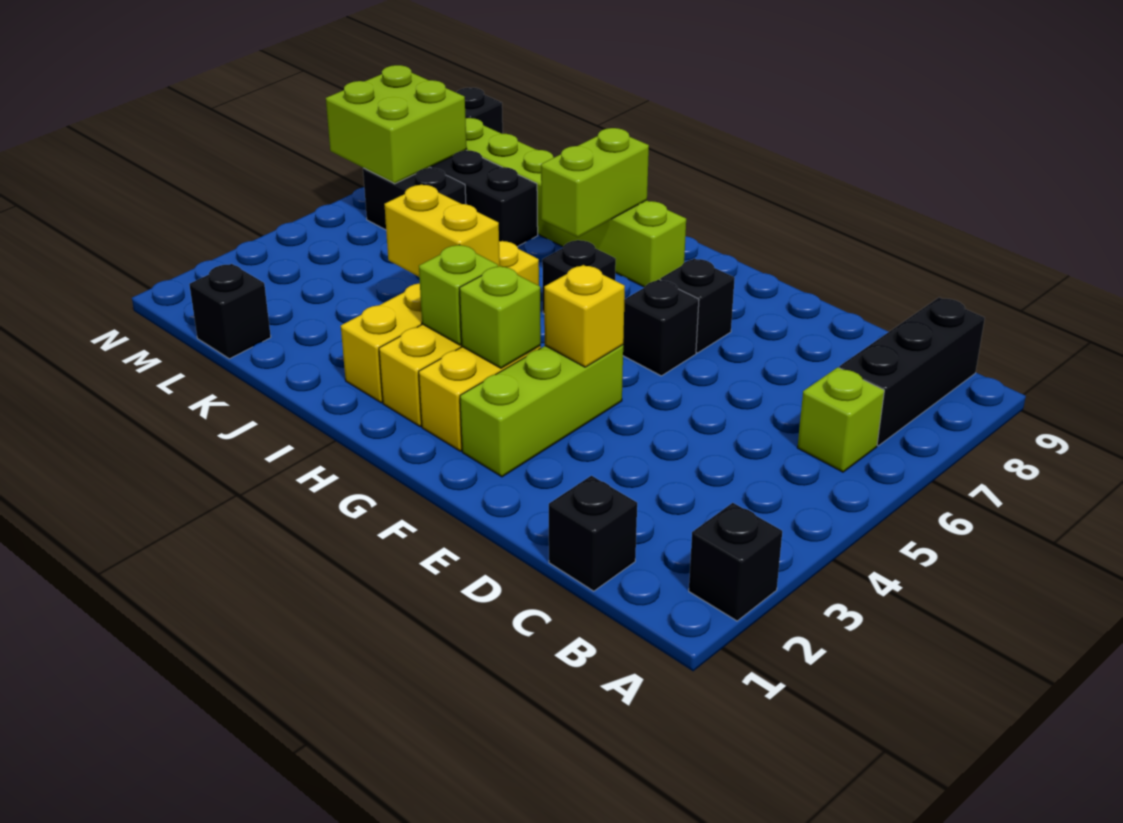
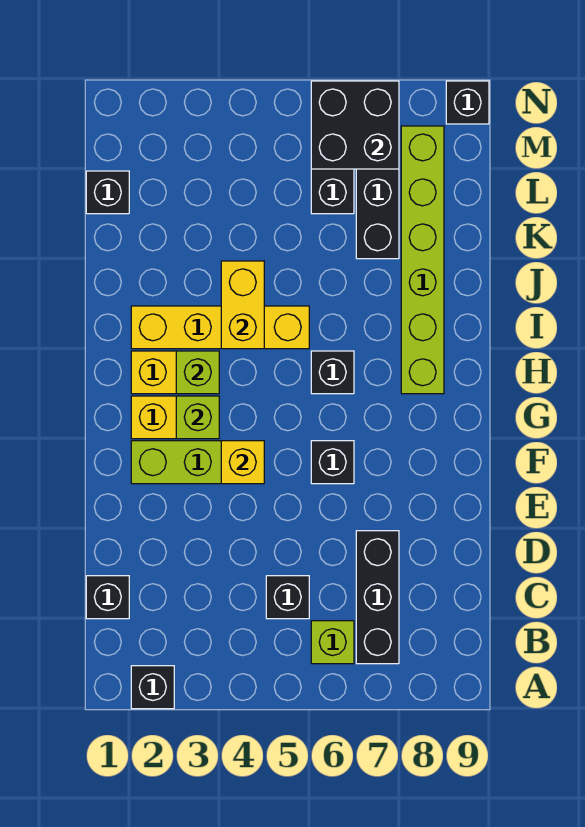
black brick B7:B9 level 1 -> black brick B7:D7 level 1
black brick F7 level 1 -> black brick C5 level 1
lime brick I7:I8 level 2 -> none
lime brick M6:N7 level 2 -> black brick M6:N7 level 2

